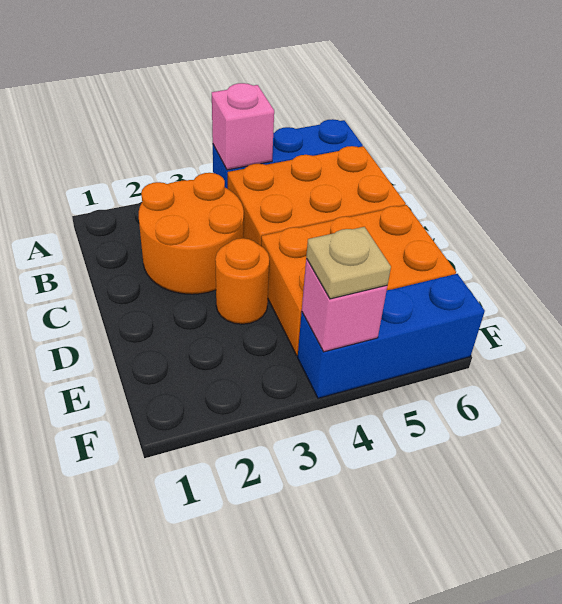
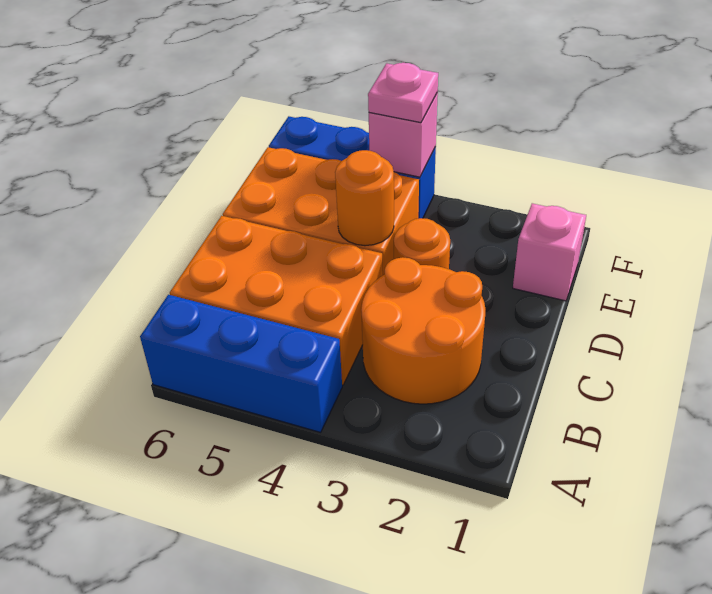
pink brick A4 level 2 -> pink brick E1 level 1
none -> orange round brick D4 level 2
tan plate F4 level 3 -> pink plate F4 level 3

